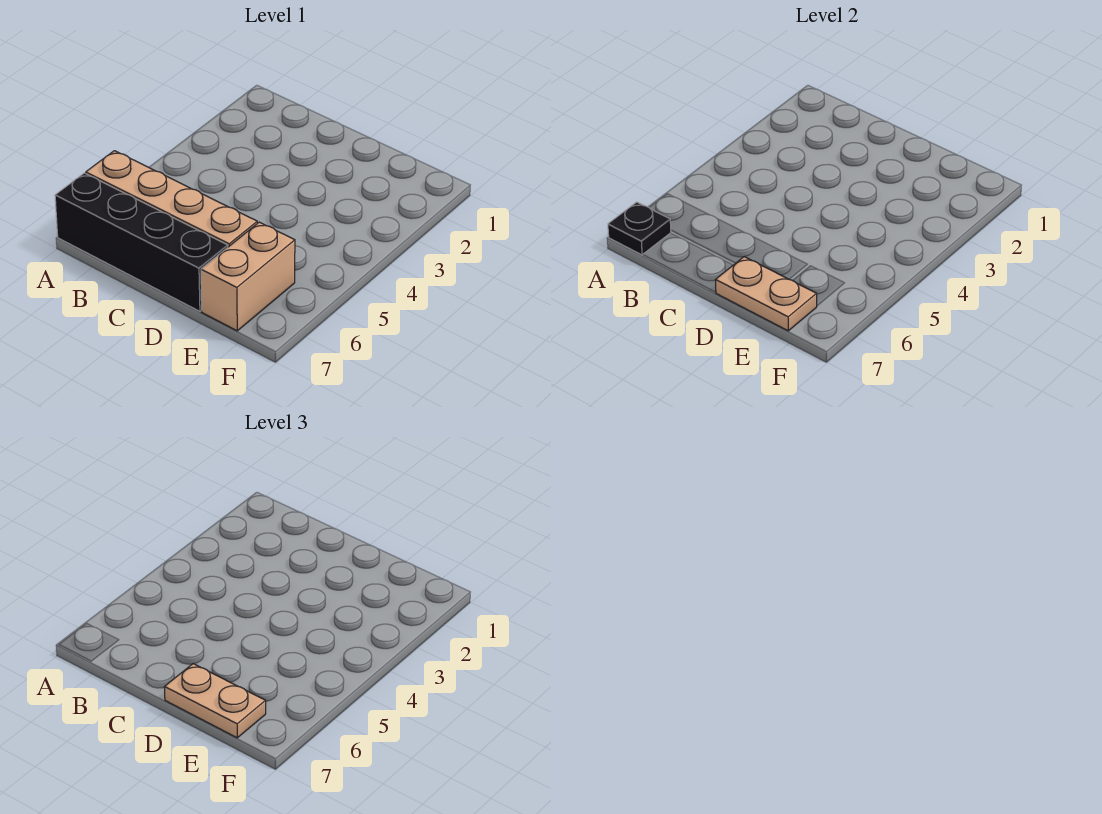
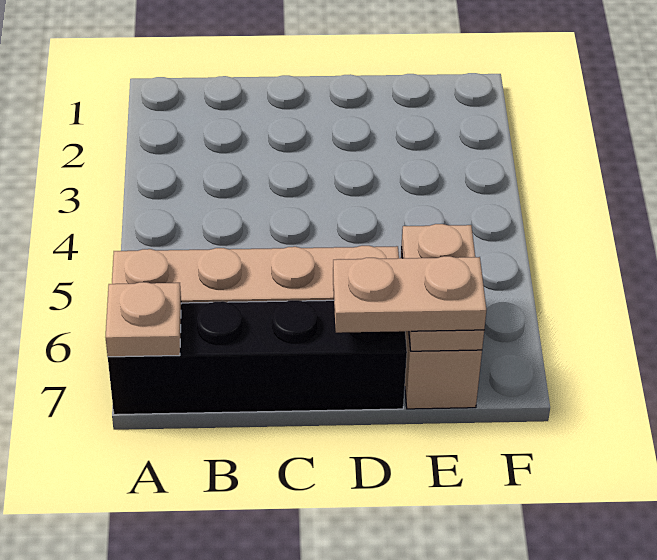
black plate A7 level 2 -> tan plate A7 level 2
tan plate D7:E7 level 2 -> tan plate E6:E7 level 2

